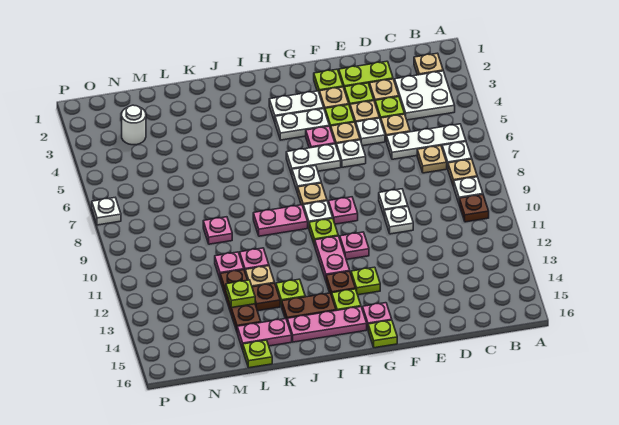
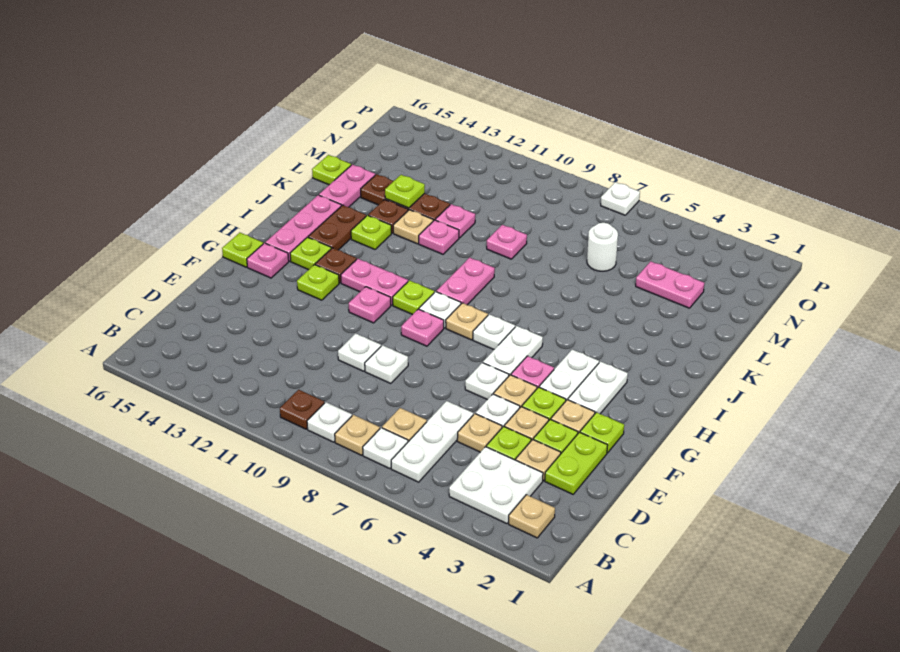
none -> pink plate M3:M4 level 1
white round brick N3 level 1 -> white round brick M6 level 1

